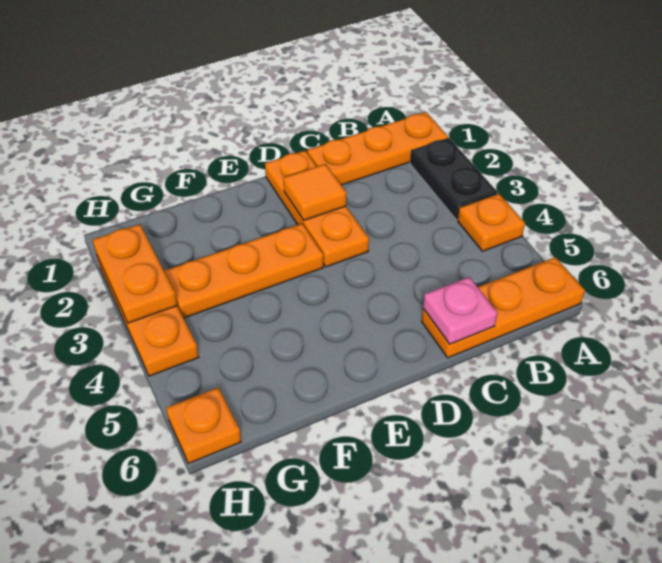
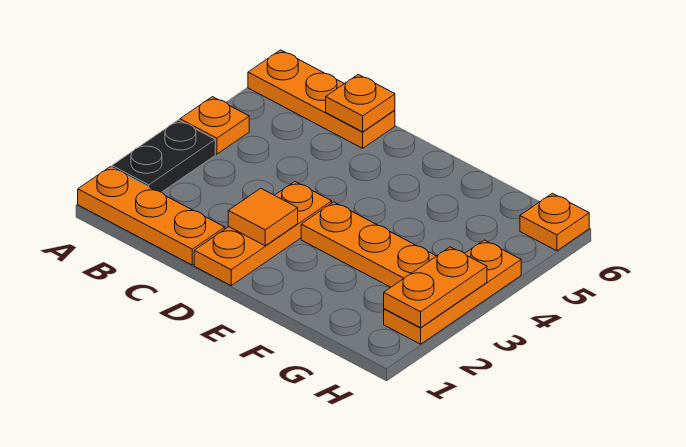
pink plate C6 level 2 -> orange plate C6 level 2

